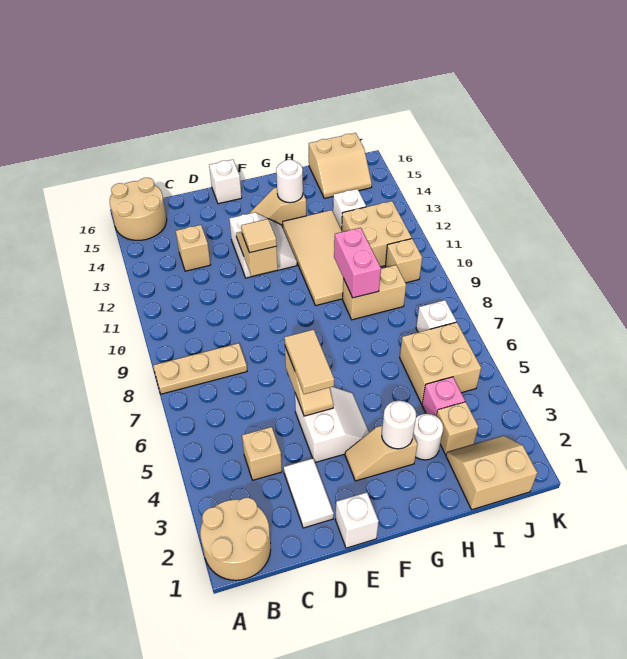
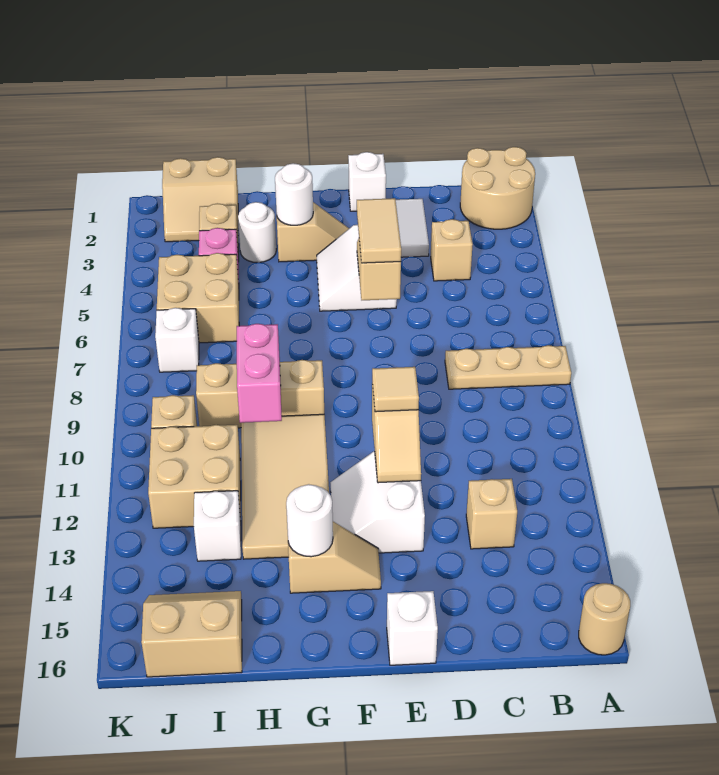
tan round brick A15:B16 level 1 -> tan round brick A16 level 1
tan brick H9:I9 level 1 -> tan brick G9:I9 level 1

